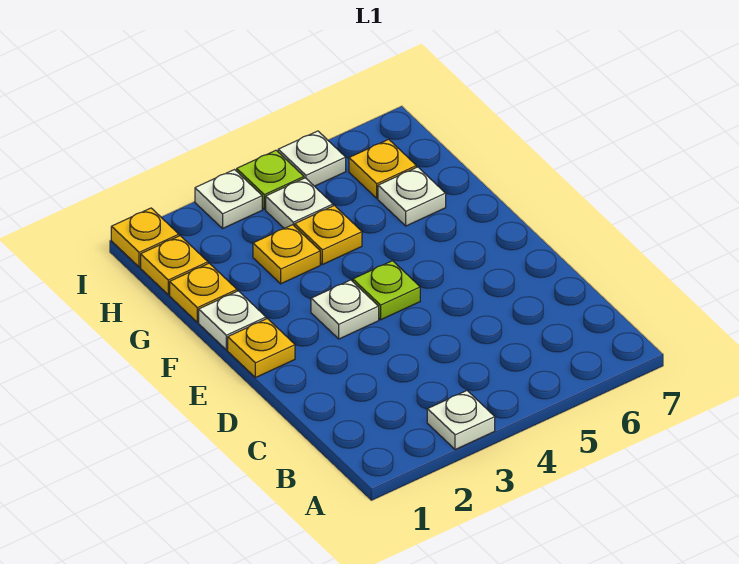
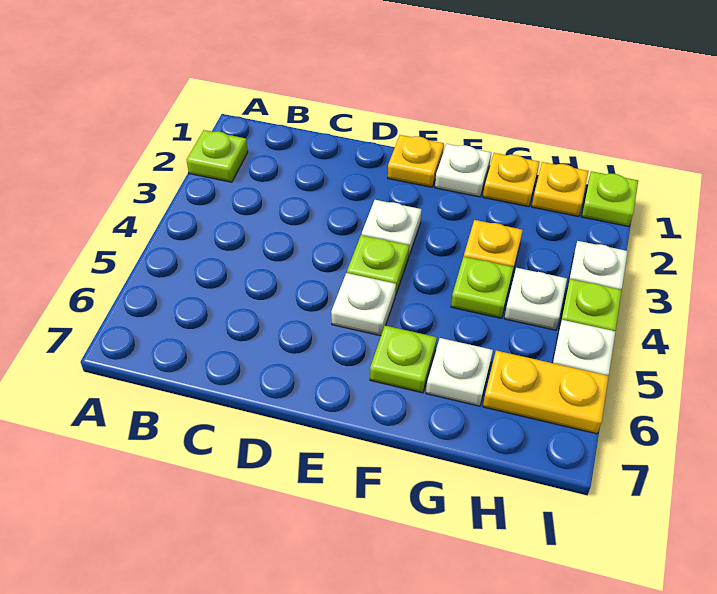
none -> lime plate A2 level 1
white plate A3 level 1 -> white plate E5 level 1
none -> lime plate F6 level 1
yellow plate G4 level 1 -> lime plate G4 level 1
yellow plate H6 level 1 -> yellow plate H6:I6 level 1
yellow plate I1 level 1 -> lime plate I1 level 1

